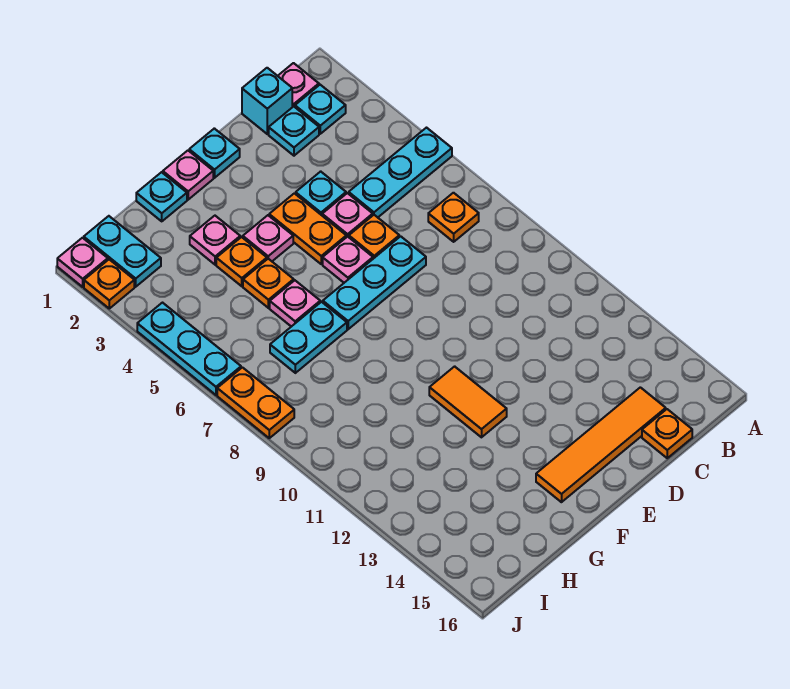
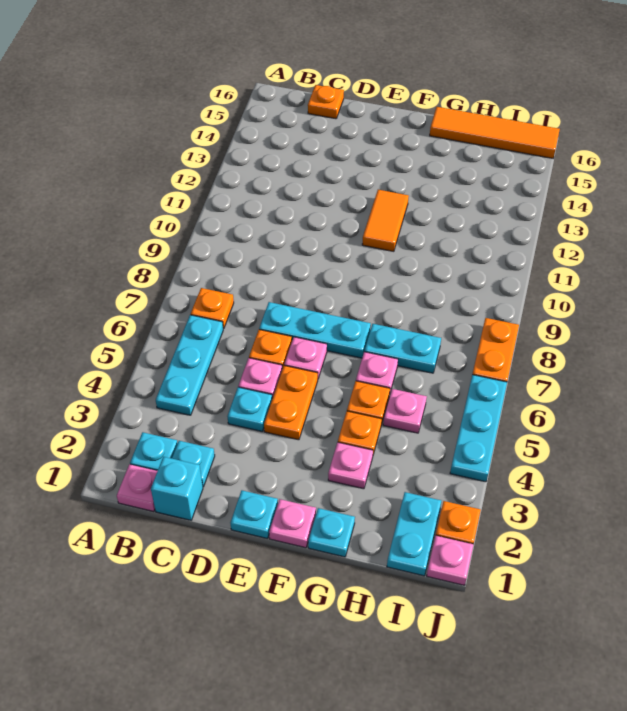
cyan plate A5:C5 level 1 -> cyan plate B4:B6 level 1
orange tile C15:F15 level 1 -> orange tile G16:J16 level 1
pink plate F4 level 1 -> pink plate H5 level 1

